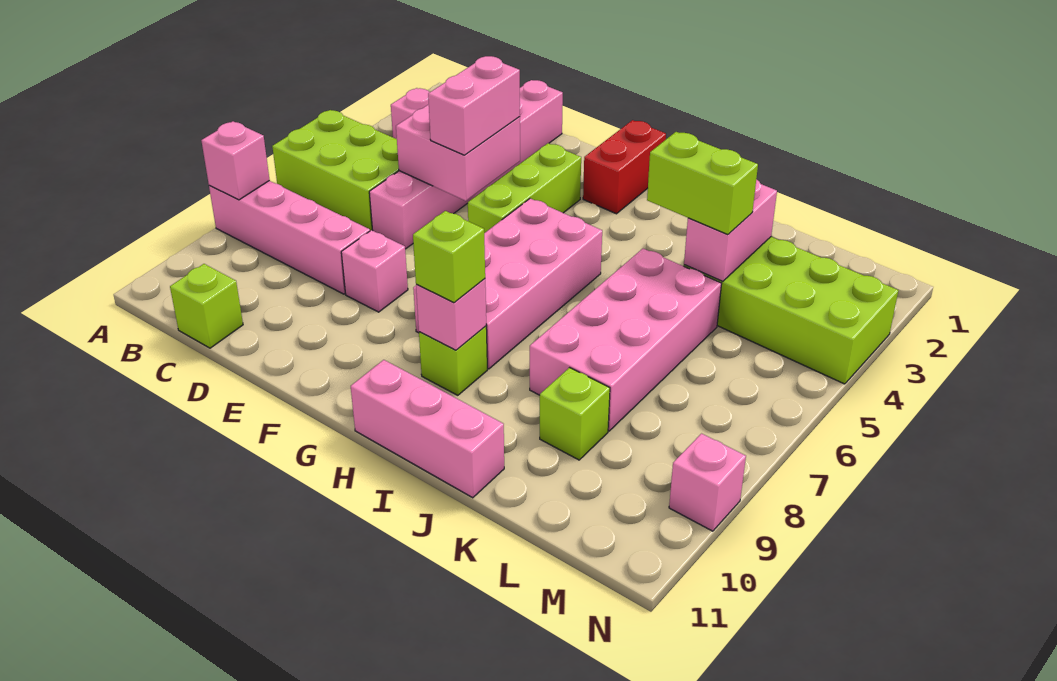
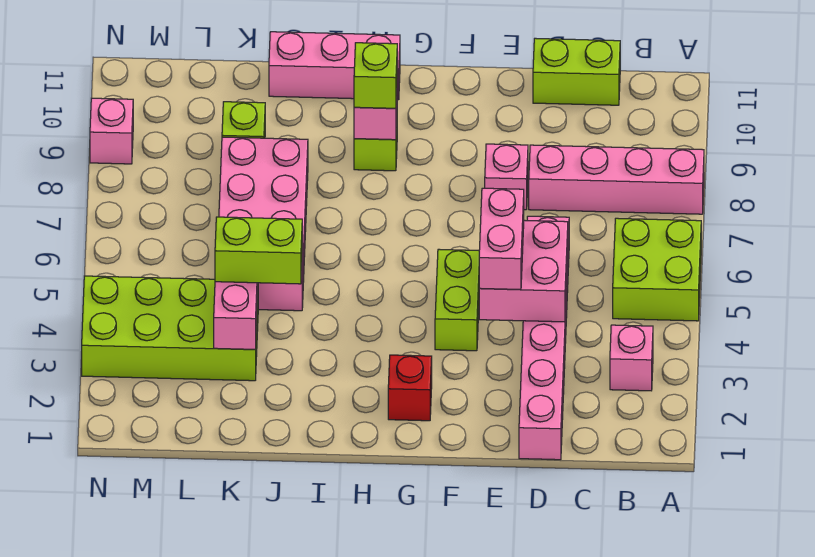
lime brick A5:C6 level 1 -> lime brick A5:B6 level 1
pink brick A8 level 2 -> none
lime brick C11 level 1 -> lime brick C11:D11 level 1
lime brick F3:F5 level 1 -> lime brick F4:F5 level 1
red brick G1:G2 level 1 -> red brick G2 level 1
pink brick G5:H8 level 1 -> none

